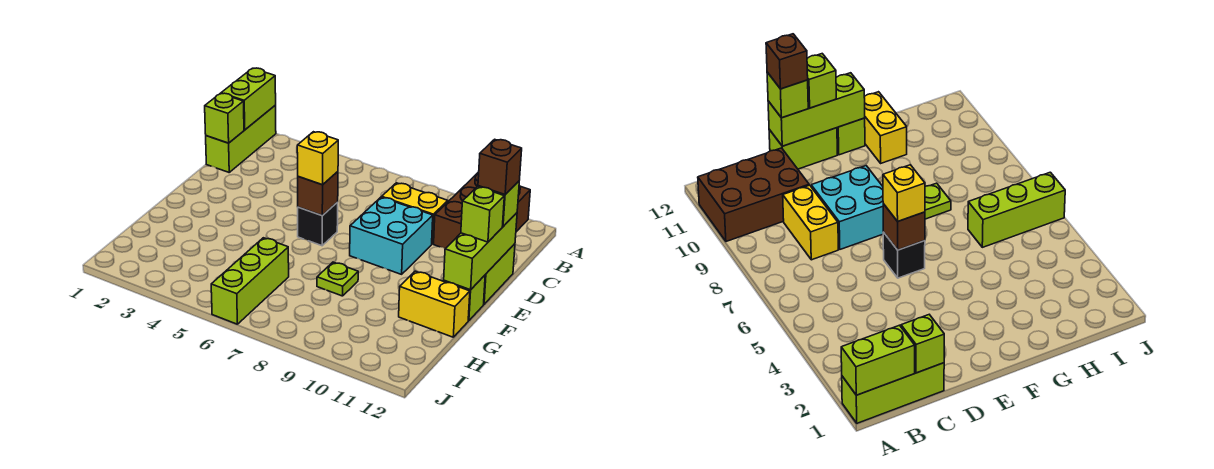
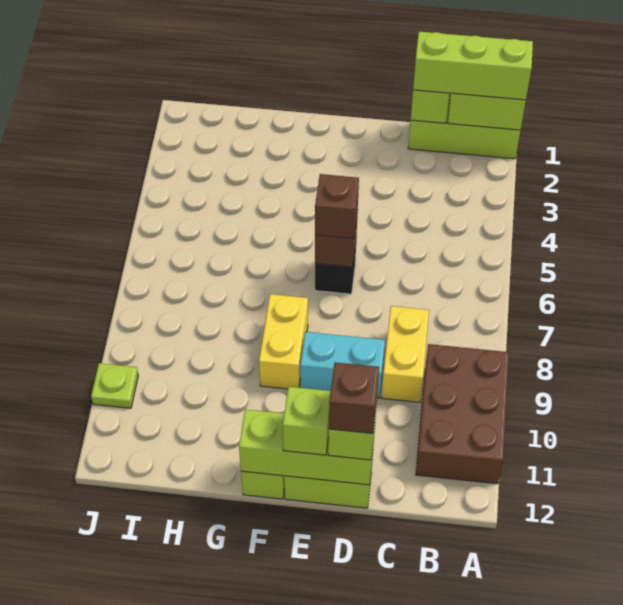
brown brick A10:C11 level 1 -> brown brick A9:B11 level 1
cyan brick D8:E9 level 1 -> cyan brick D9:E9 level 1
yellow brick E6 level 3 -> brown brick E6 level 3
lime plate G8 level 1 -> lime plate J10 level 1
yellow brick G11:G12 level 1 -> yellow brick F8:F9 level 1
lime brick H6:J6 level 1 -> lime brick A1:C1 level 3

